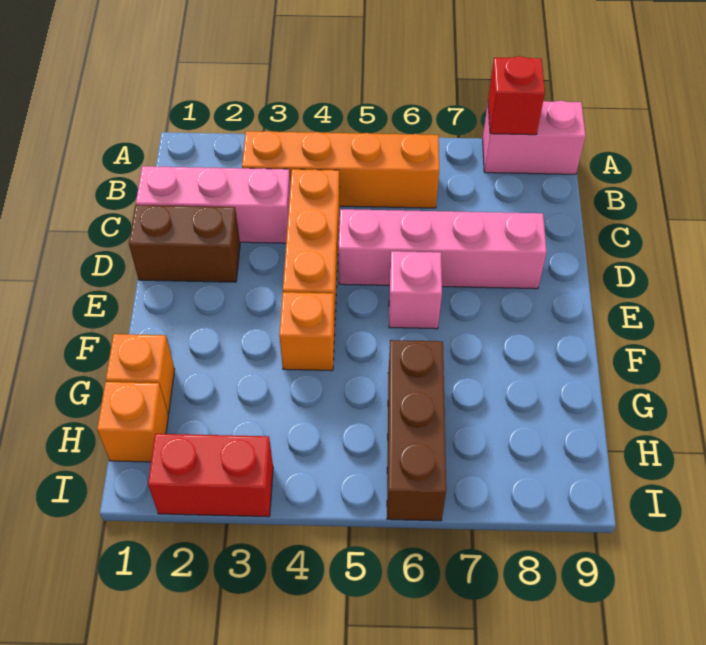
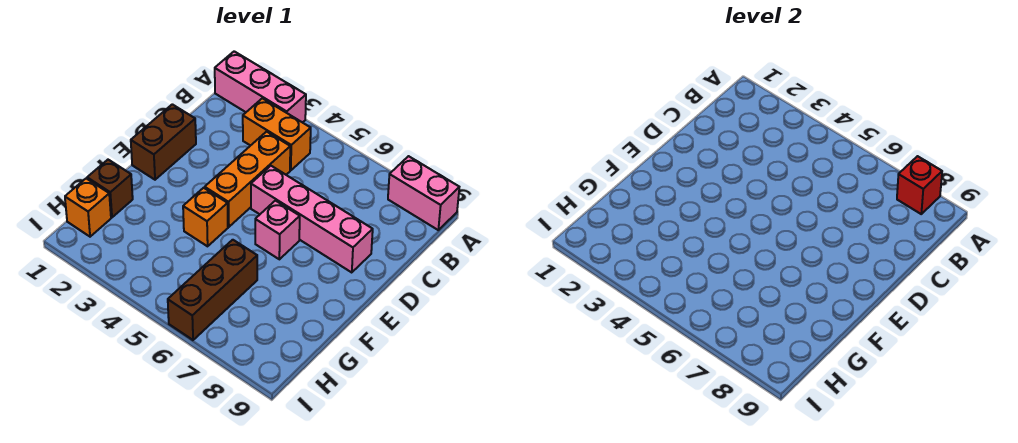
orange brick B3:B6 level 1 -> orange brick B3:B4 level 1
pink brick C1:C3 level 1 -> pink brick A1:A3 level 1
brown brick D1:D2 level 1 -> brown brick D1:E1 level 1
orange brick G1 level 1 -> brown brick G1 level 1
red brick I2:I3 level 1 -> none

